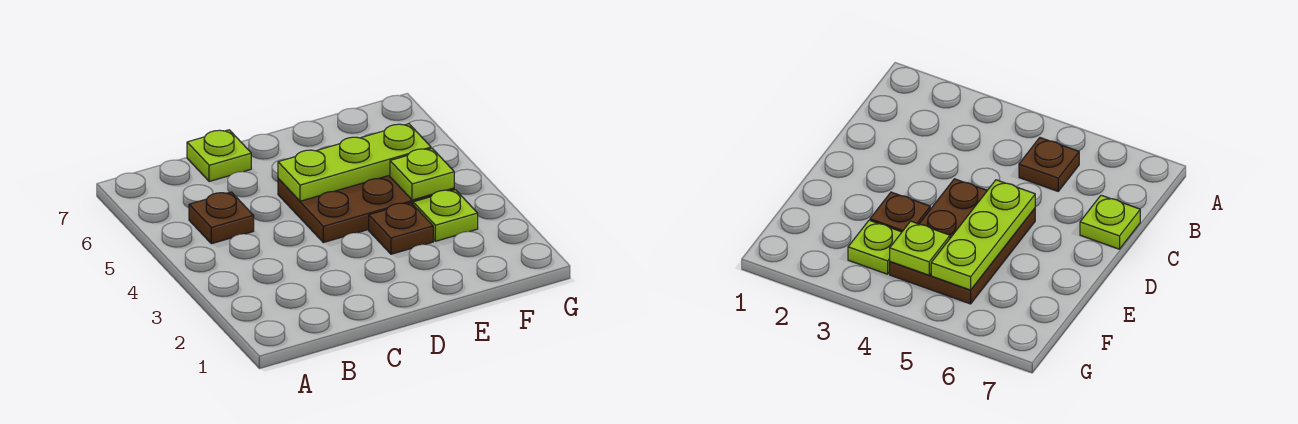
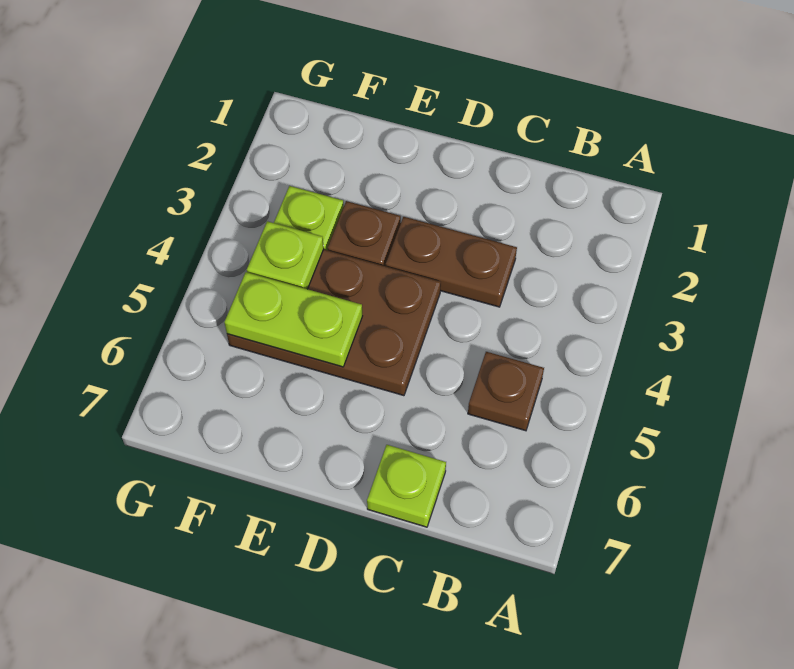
none -> brown plate C3:D3 level 1
lime plate D5:F5 level 2 -> lime plate E5:F5 level 2

